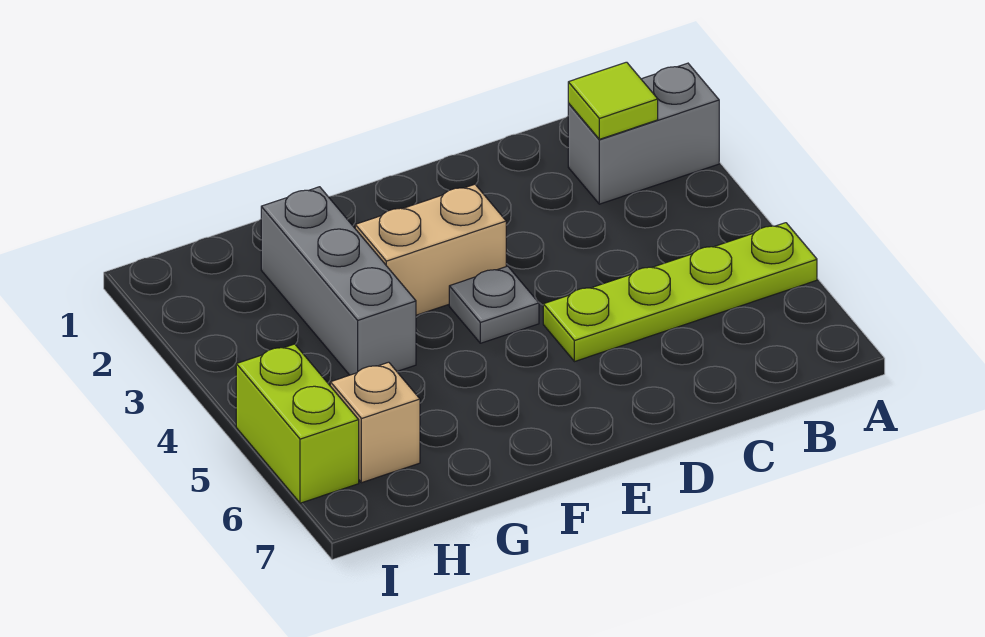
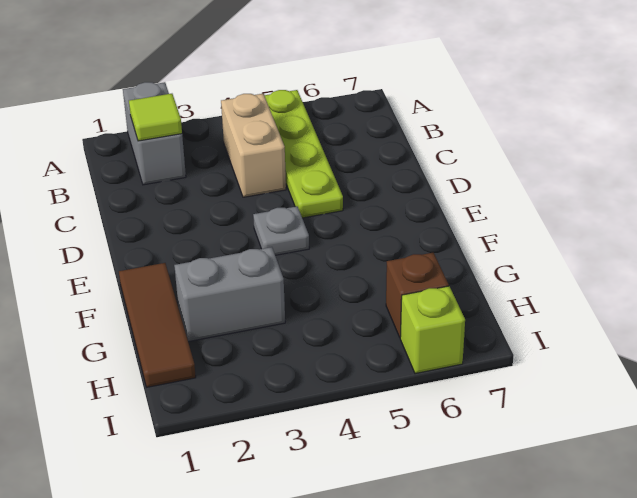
tan brick E3:F3 level 1 -> tan brick B4:C4 level 1
none -> brown tile F1:H1 level 1
grey brick G2:G4 level 1 -> grey brick G2:G3 level 1
tan brick H6 level 1 -> brown brick H6 level 1
lime brick I5:I6 level 1 -> lime brick I6 level 1

